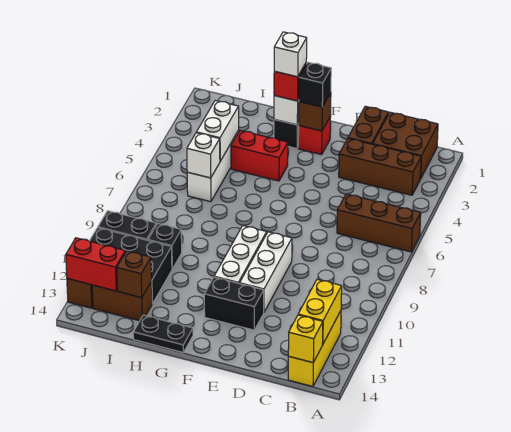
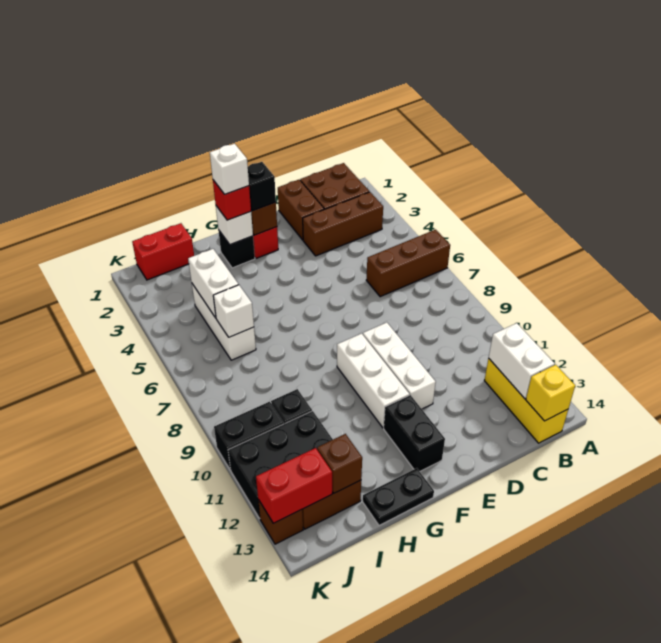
yellow brick B12:B13 level 2 -> white brick B12:B13 level 2
black brick E12:F12 level 1 -> black brick F12:F13 level 1
red brick G4:H4 level 1 -> red brick I1:J1 level 1

